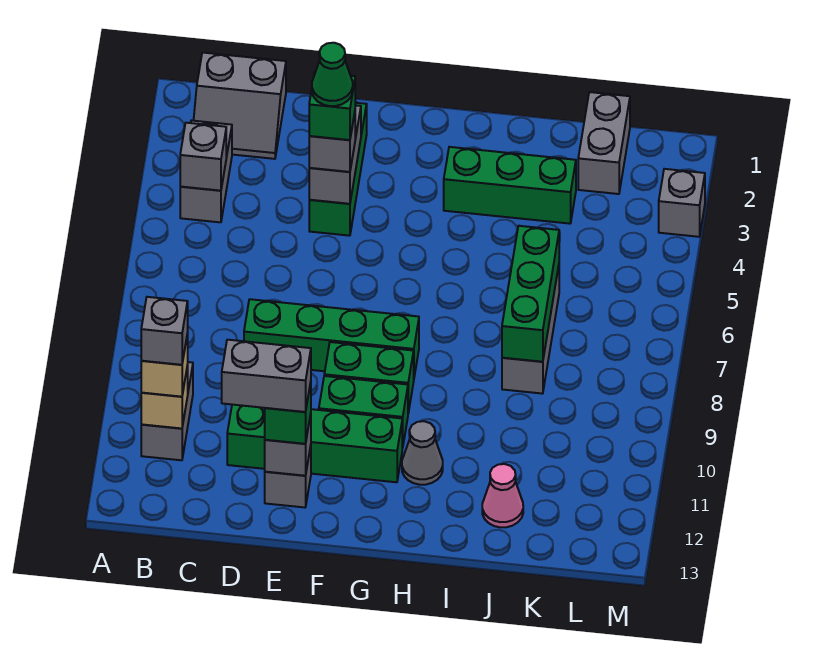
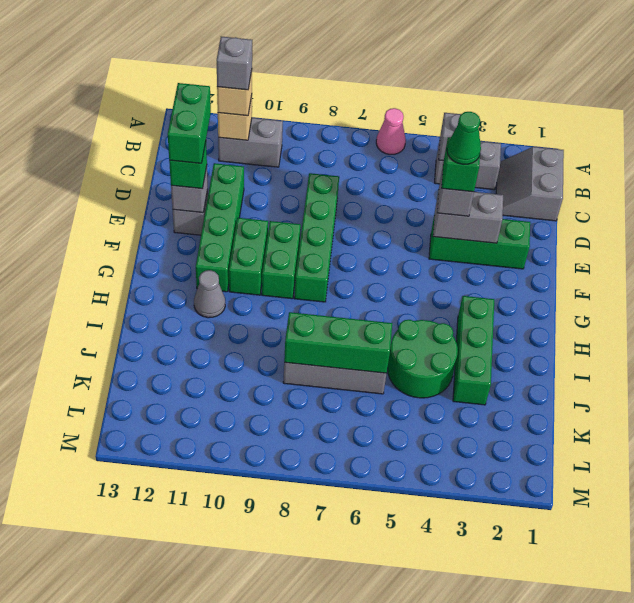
grey brick D12:E12 level 4 -> green brick D12:E12 level 4
none -> green round brick I4:J5 level 1
pink cone J12 level 1 -> pink cone A6 level 1
grey brick K1:K2 level 1 -> none
grey brick M3 level 1 -> none

